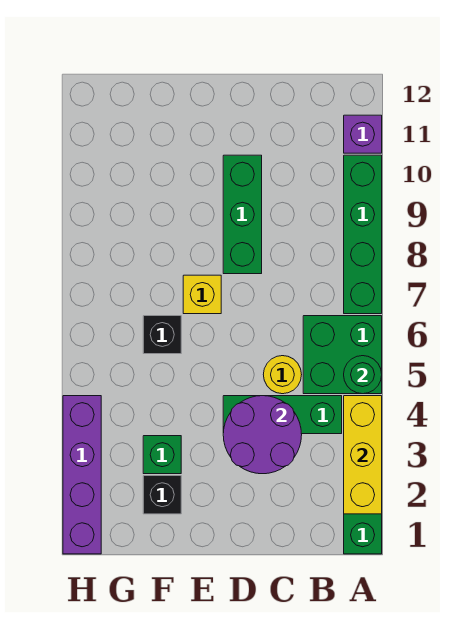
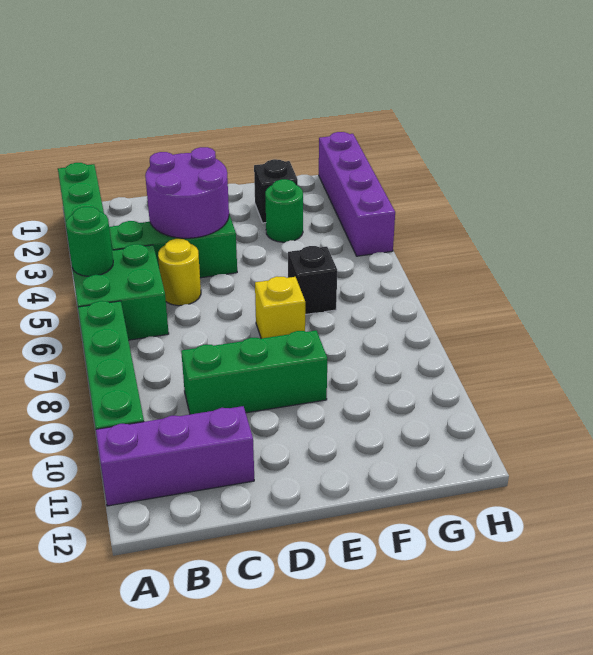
yellow brick A2:A4 level 2 -> none
purple brick A11 level 1 -> purple brick A11:C11 level 1
green brick D8:D10 level 1 -> green brick C9:E9 level 1
green brick F3 level 1 -> green round brick F3 level 1

